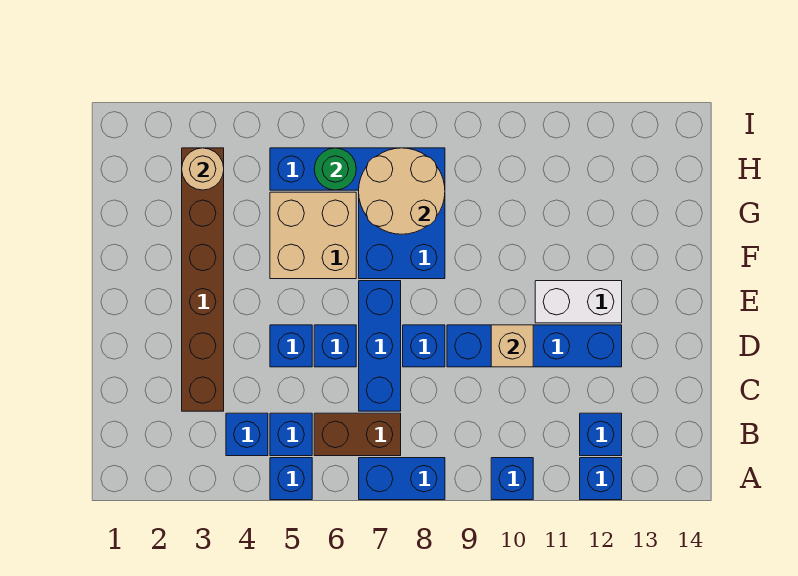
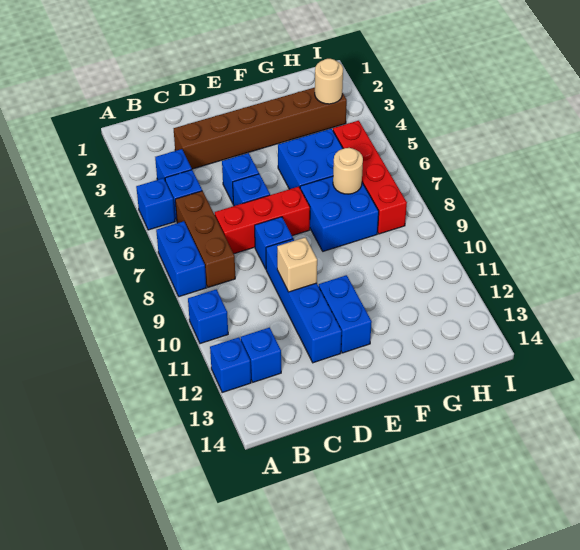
brown brick B6:B7 level 1 -> brown brick B6:B8 level 1
blue brick C7:E7 level 1 -> red brick C7:E7 level 1
white brick E11:E12 level 1 -> blue brick E11:E12 level 1
tan brick F5:G6 level 1 -> blue brick F5:G6 level 1
tan round brick G7:H8 level 2 -> tan round brick G7 level 2
blue brick H5:H8 level 1 -> red brick H5:H8 level 1
green round brick H6 level 2 -> none

